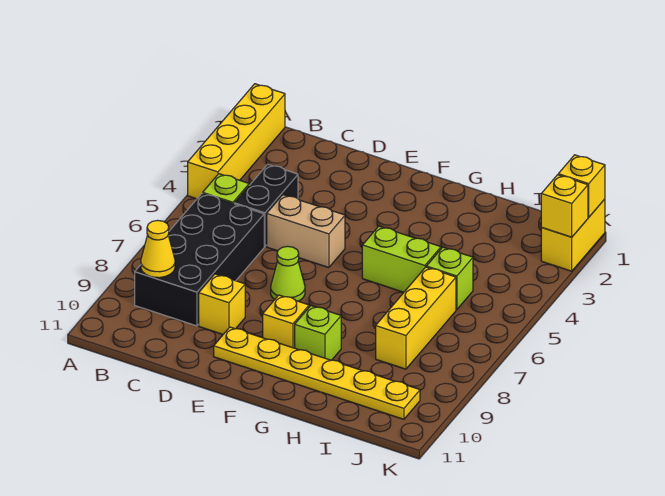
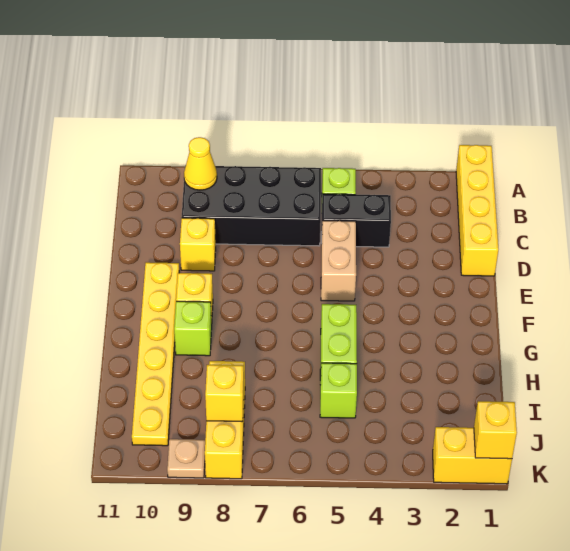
yellow brick A1:A4 level 1 -> yellow brick A1:D1 level 1
lime cone E7 level 1 -> none
yellow brick I6:I8 level 1 -> yellow brick I8:K8 level 1
yellow brick K2 level 2 -> yellow brick J8 level 2
none -> tan plate K9 level 1

